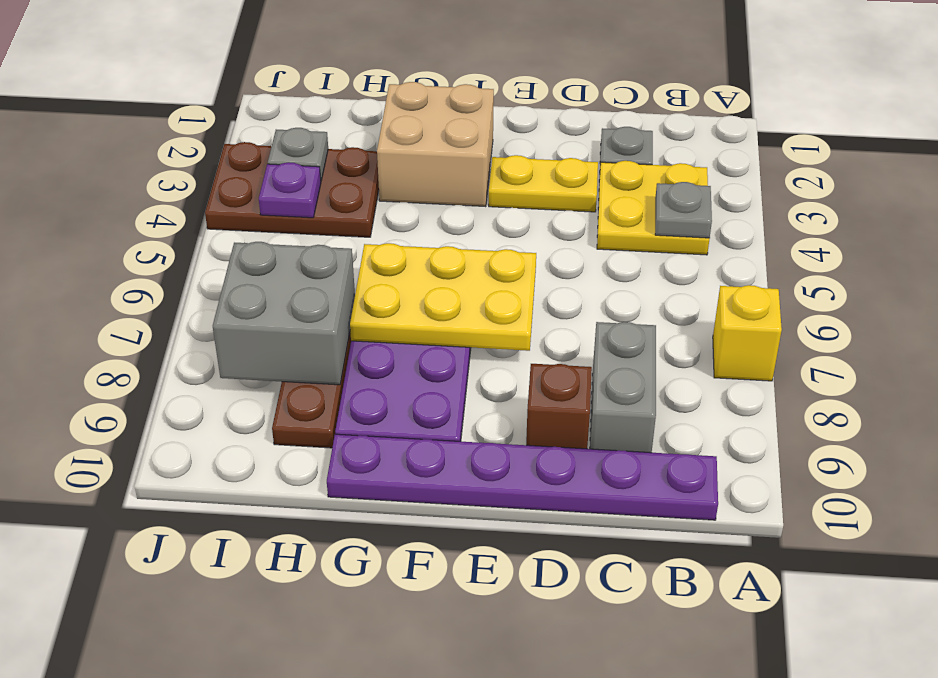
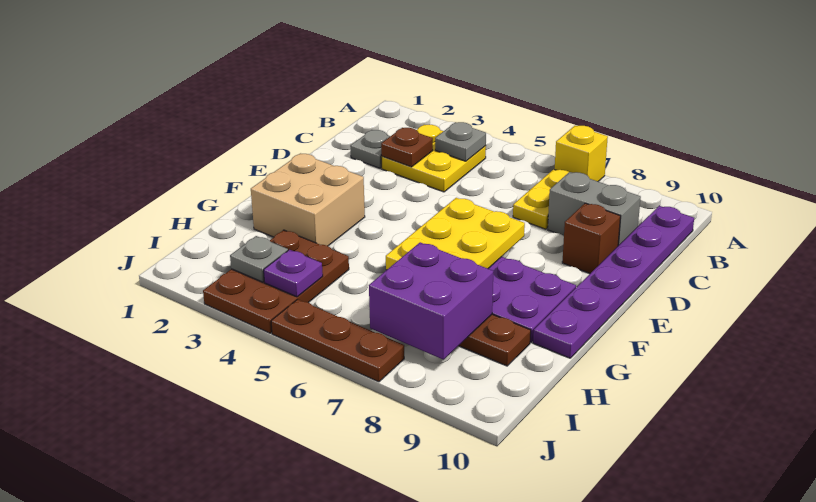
none -> brown plate C3 level 2
yellow plate D3:E3 level 1 -> yellow plate B7:C7 level 1
grey brick H7:I8 level 2 -> purple brick H7:I8 level 2
none -> brown plate J5:J7 level 1

